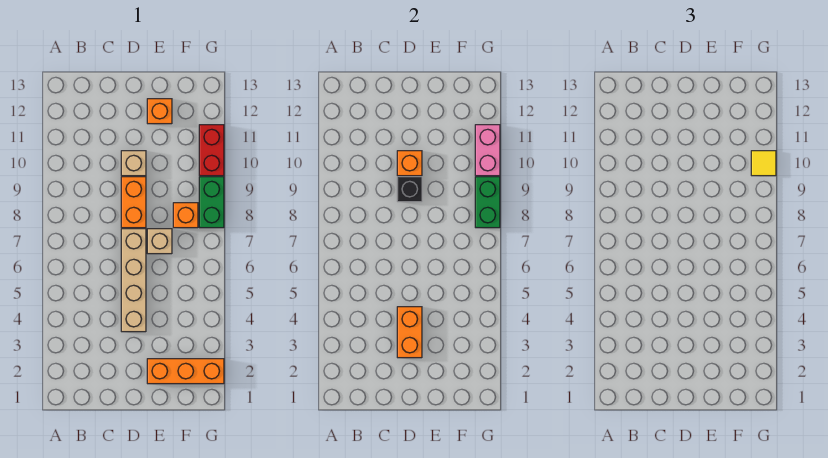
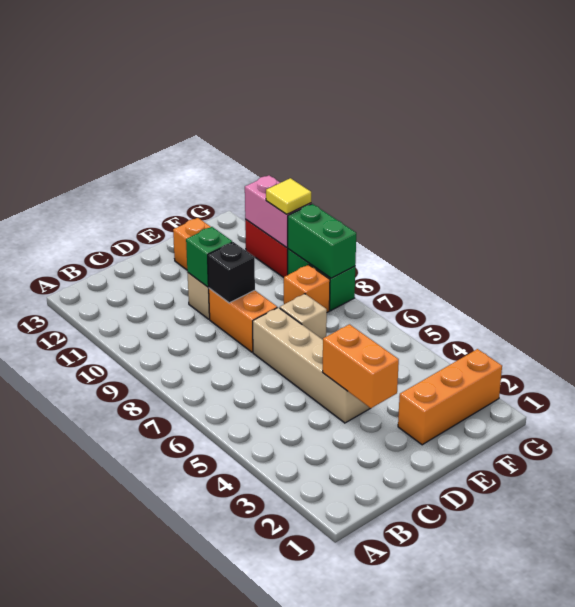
orange brick D10 level 2 -> green brick D10 level 2

